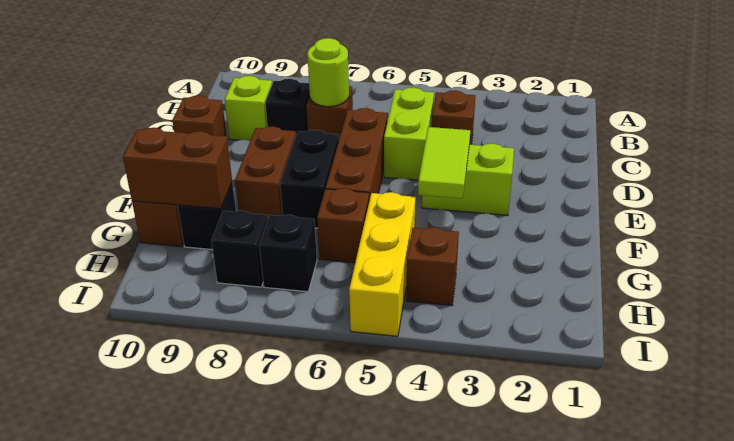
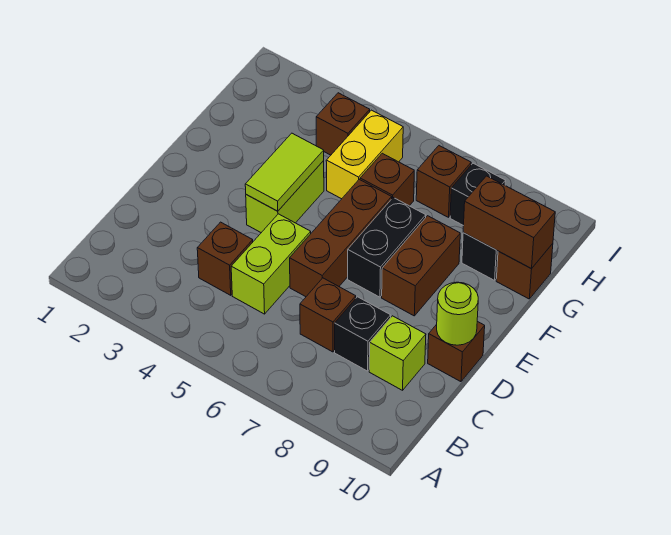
lime round brick C7 level 2 -> lime round brick D10 level 2
lime brick E3:E4 level 1 -> lime brick E4:F4 level 1
yellow brick G5:I5 level 1 -> yellow brick G5:H5 level 1
black brick H7 level 1 -> brown brick H7 level 1

